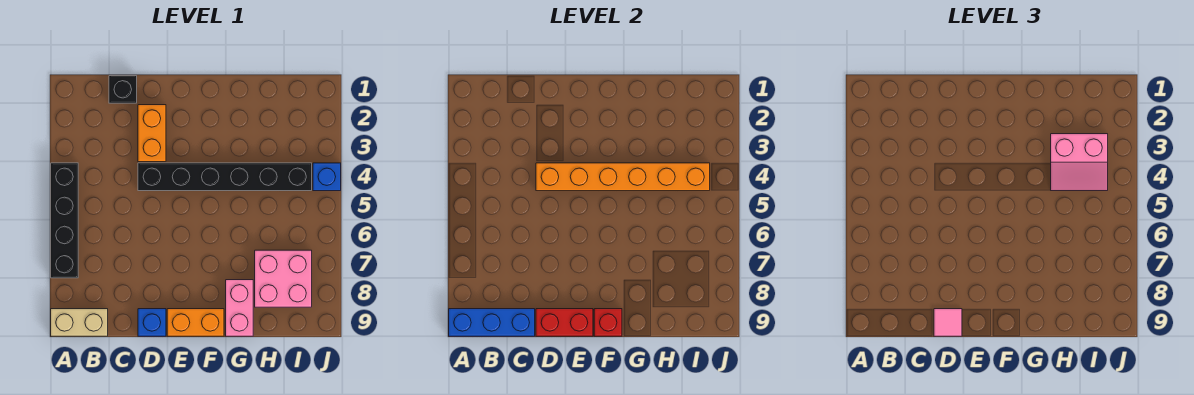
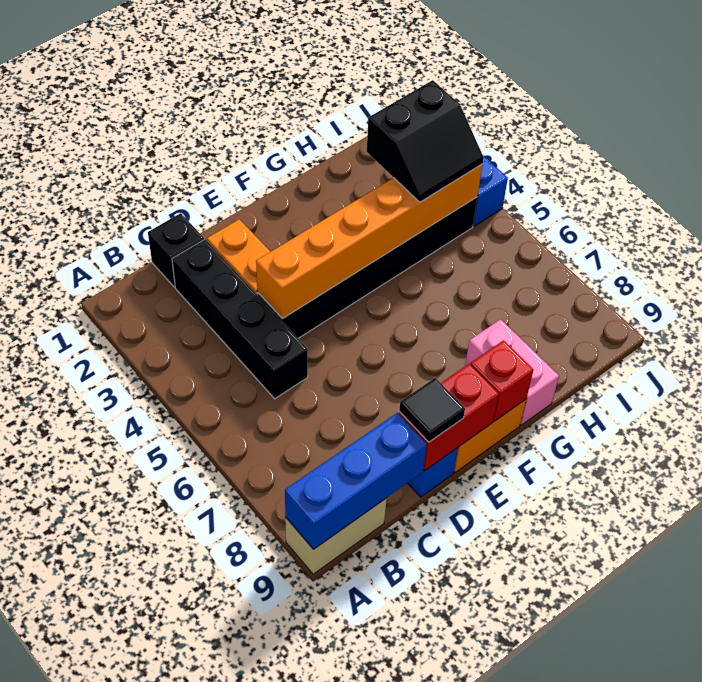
black brick A4:A7 level 1 -> black brick C2:C5 level 1
pink tile D9 level 3 -> black tile D9 level 3
pink slope H3:I4 level 3 top 3 -> black slope H3:I4 level 3 top 3
pink brick H7:I8 level 1 -> none

